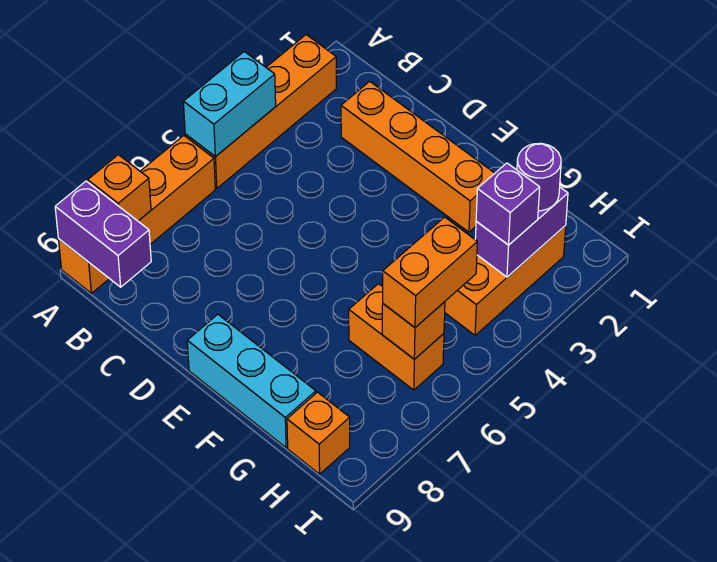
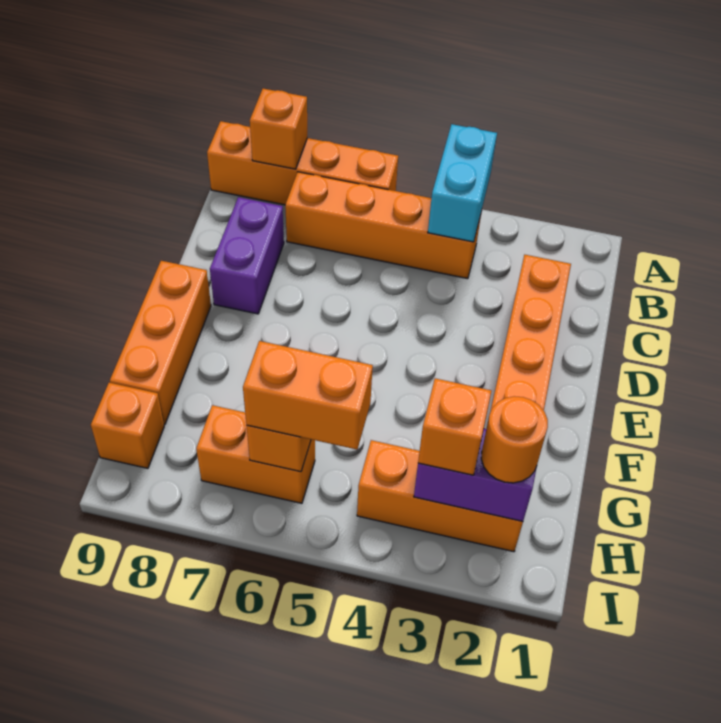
orange brick A2:A5 level 1 -> orange brick B4:B7 level 1
cyan brick A4:A5 level 2 -> cyan brick A4:B4 level 2
purple brick A9:B9 level 2 -> purple brick C8:D8 level 1
cyan brick E9:G9 level 1 -> orange brick E9:G9 level 1
orange brick G6:H6 level 1 -> orange brick H6:H7 level 1
purple round brick H2 level 3 -> orange round brick H2 level 3
purple brick H3 level 3 -> orange brick H3 level 3

